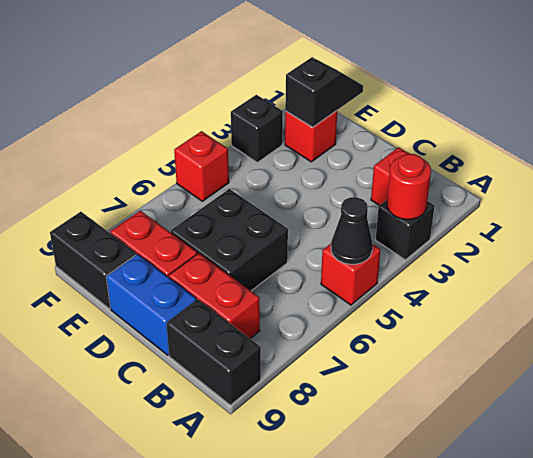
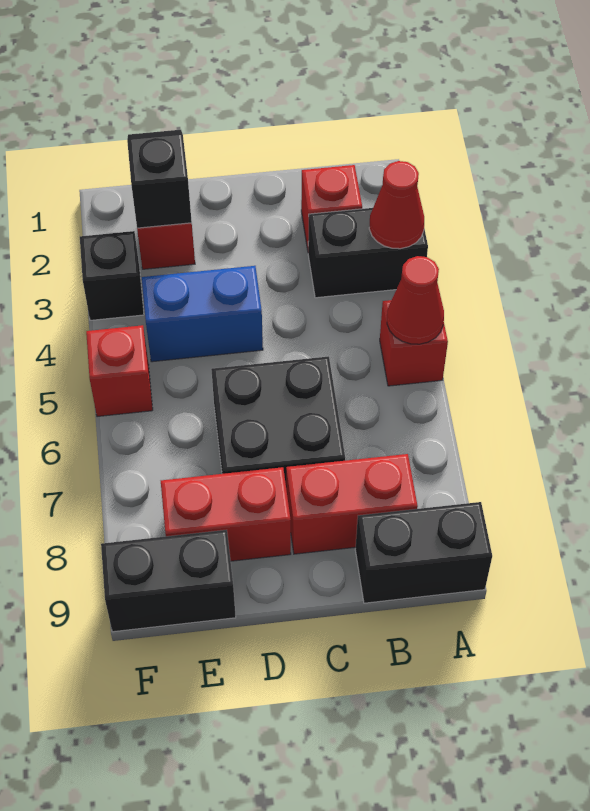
black brick A3 level 1 -> black brick A3:B3 level 1
red round brick A3 level 2 -> red cone A3 level 2
black cone A5 level 2 -> red cone A5 level 2
blue brick C9:D9 level 1 -> blue brick D4:E4 level 1

